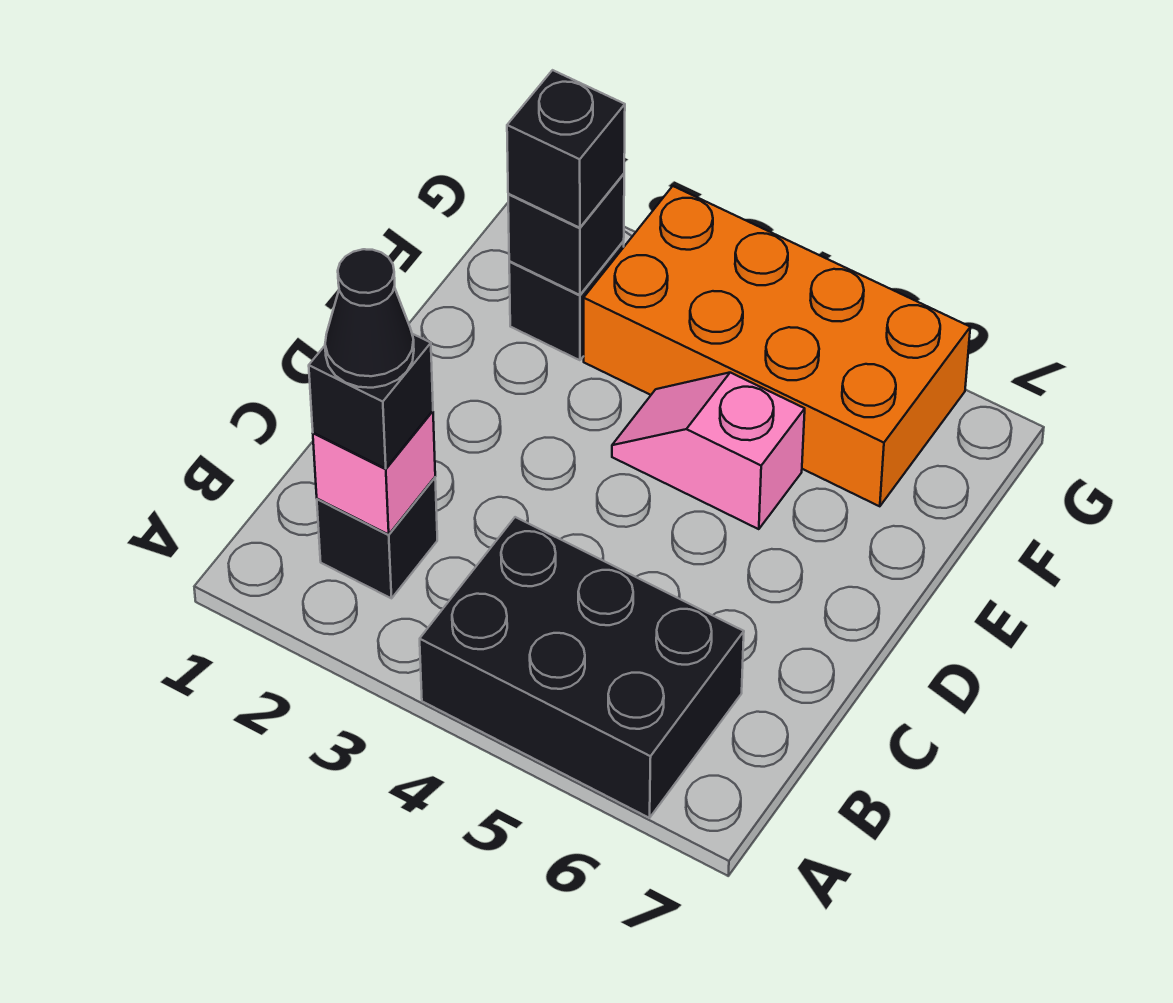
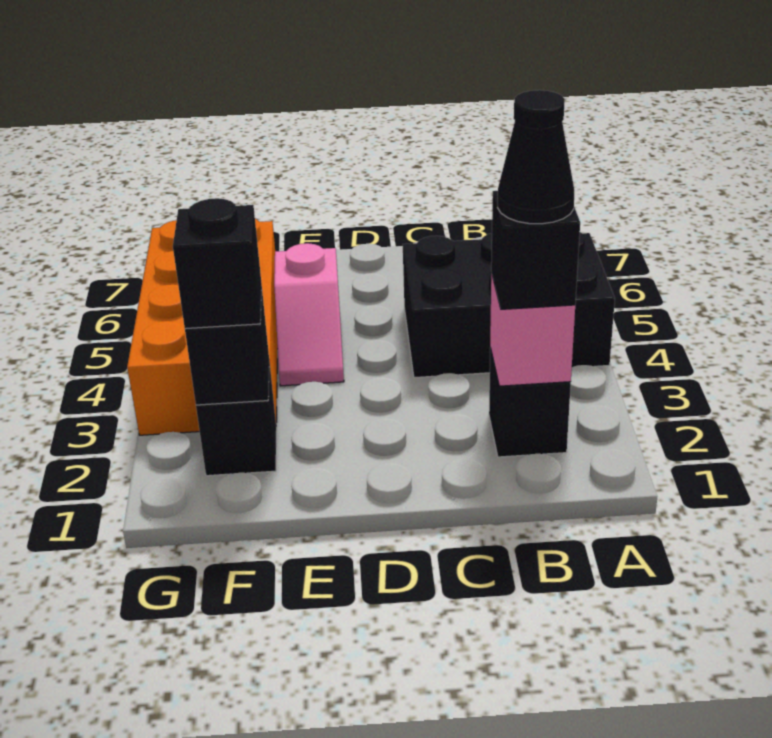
black brick A4:B6 level 1 -> black brick A4:C5 level 1

